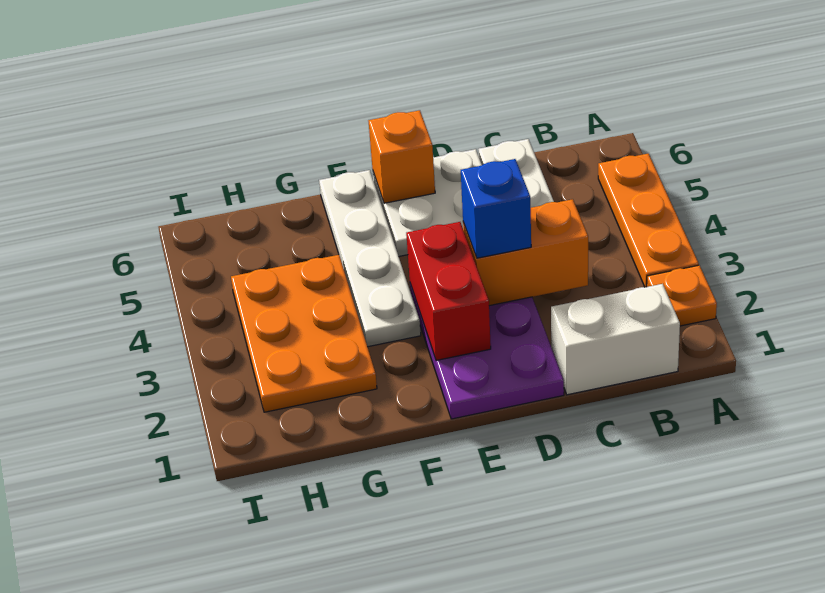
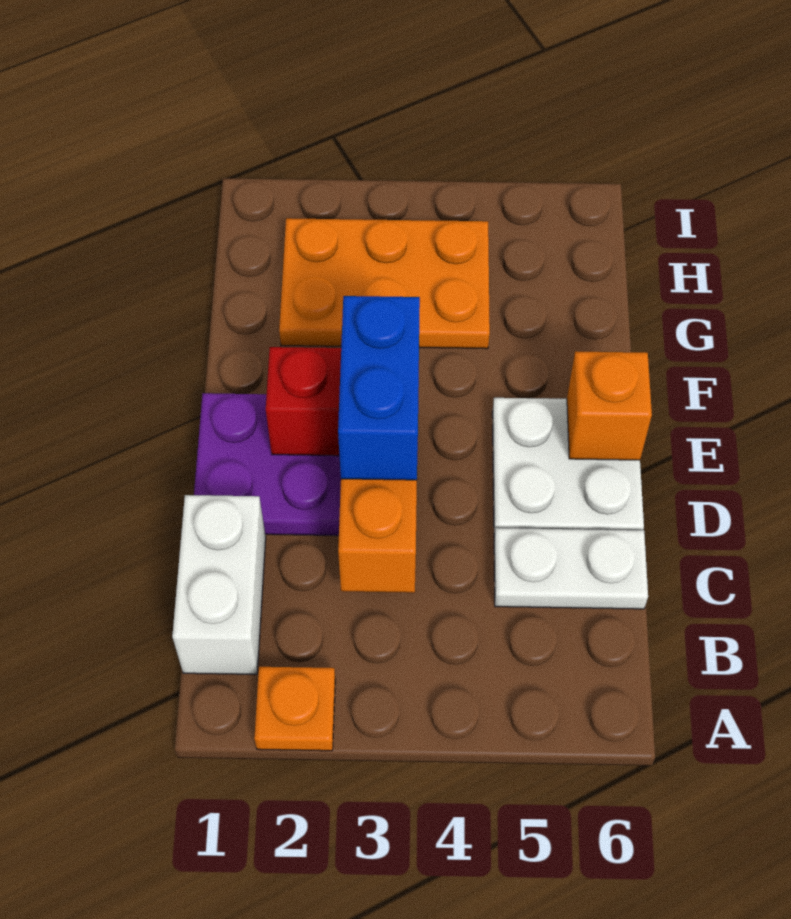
orange plate A3:A5 level 1 -> none
blue brick D3 level 3 -> blue brick D3:E3 level 3
white plate F3:F6 level 1 -> none

